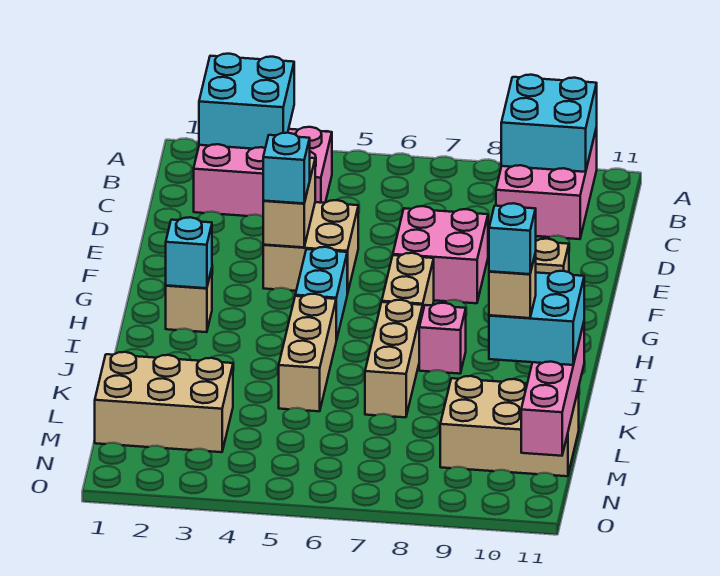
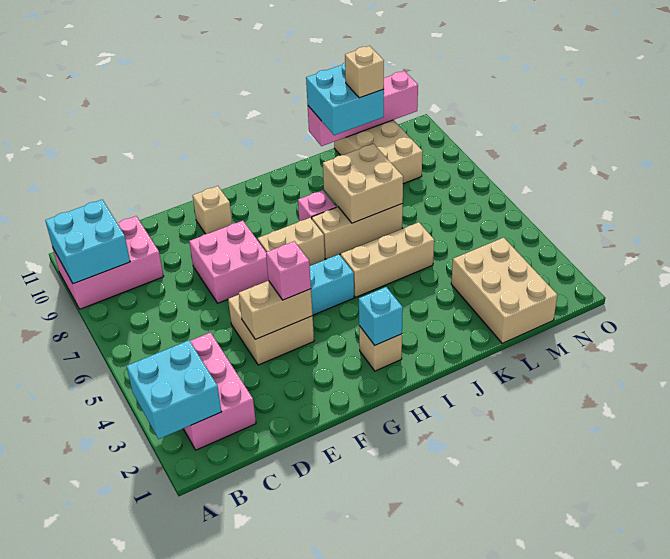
cyan brick F4 level 3 -> pink brick F4 level 3
none -> tan brick J7:K8 level 2
cyan brick L10 level 5 -> none

